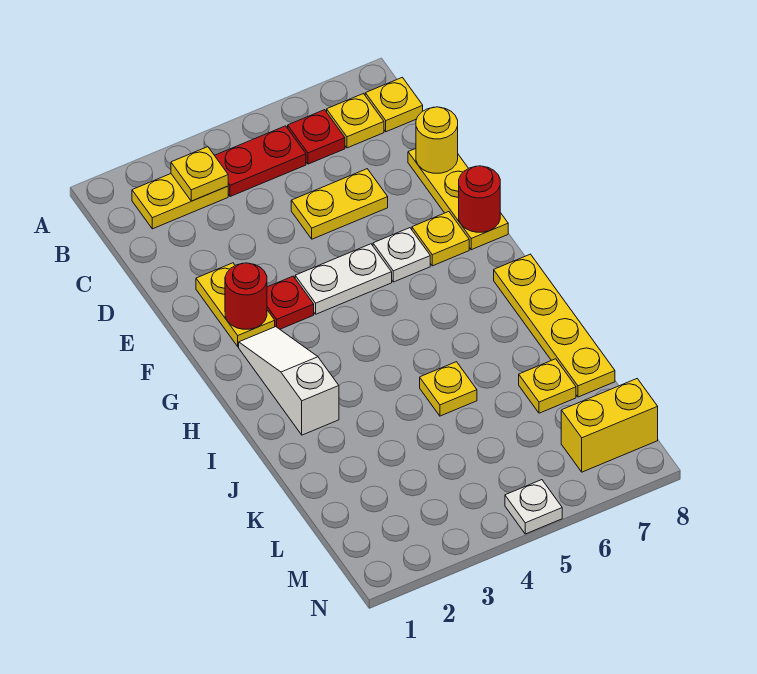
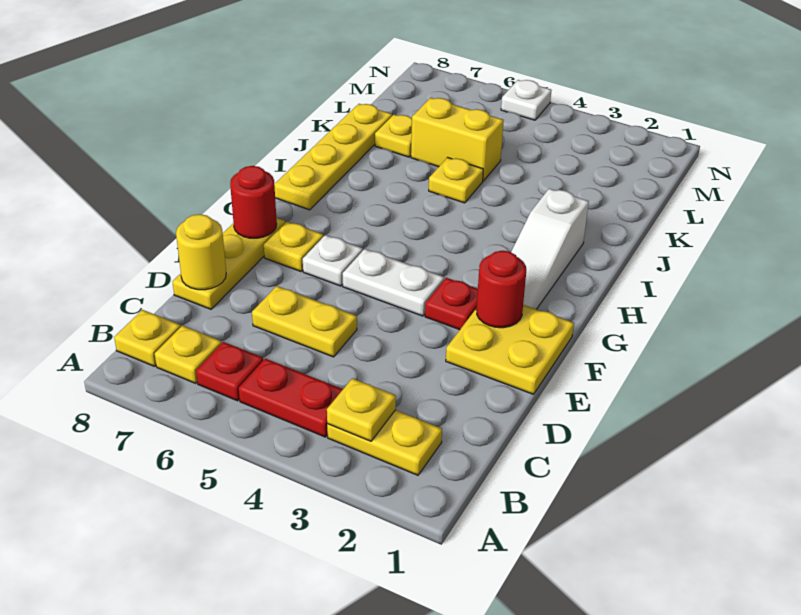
yellow plate E2:F2 level 1 -> yellow plate E1:F2 level 1
yellow brick M7:M8 level 1 -> yellow brick K5:K6 level 1

